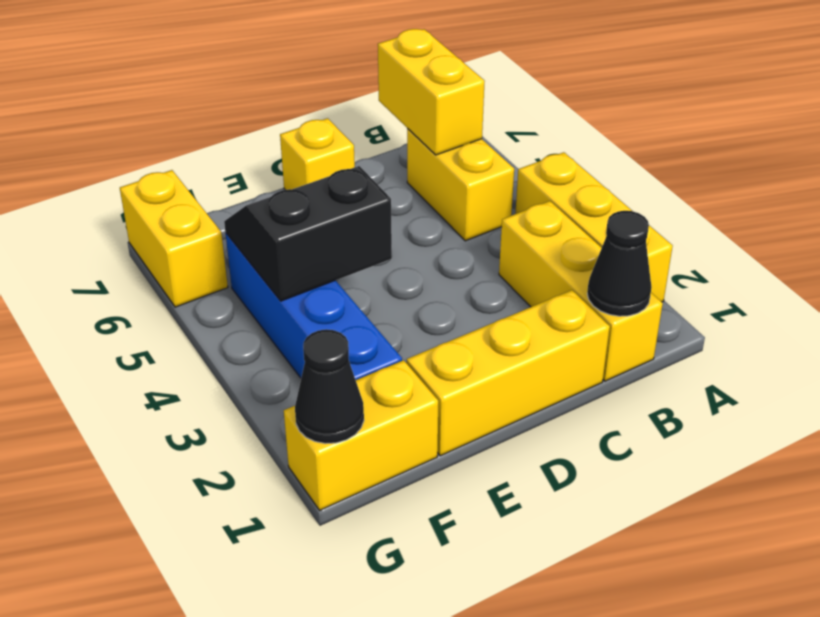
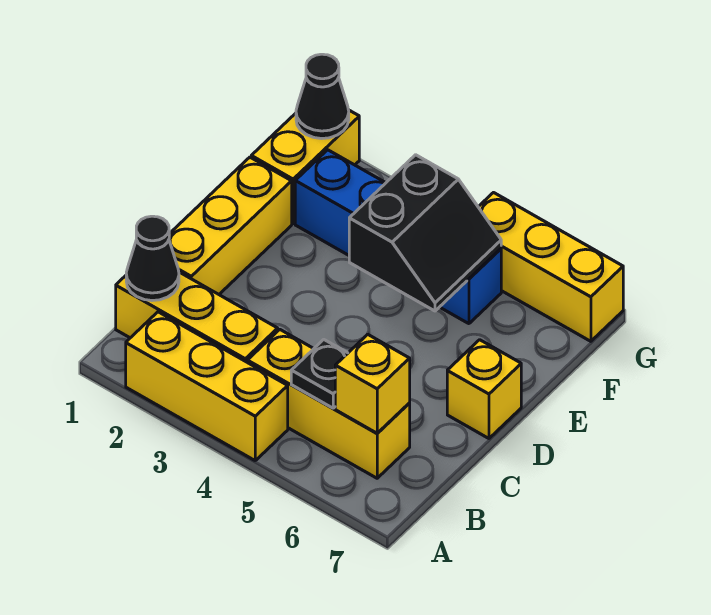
yellow brick B5:B6 level 1 -> yellow brick B4:B6 level 1
none -> black plate B5 level 2
yellow brick B6:B7 level 2 -> yellow brick B6 level 2
yellow brick G6:G7 level 1 -> yellow brick G5:G7 level 1

